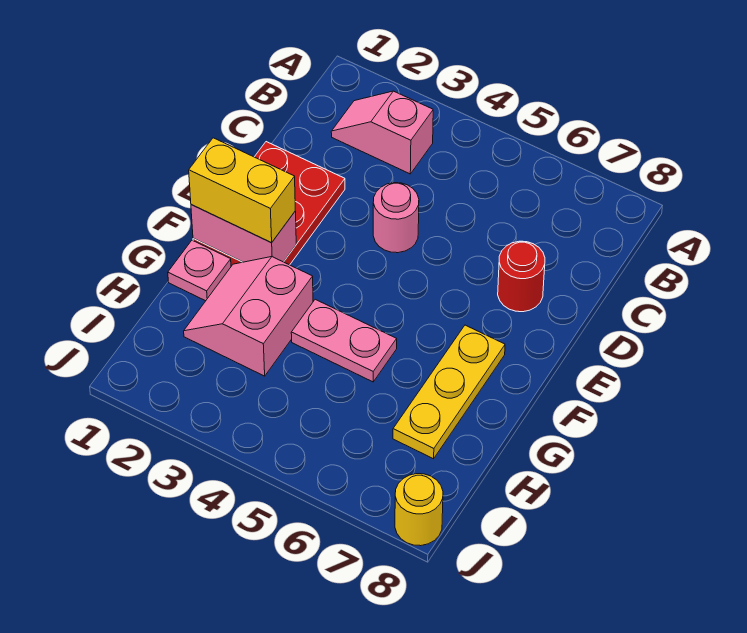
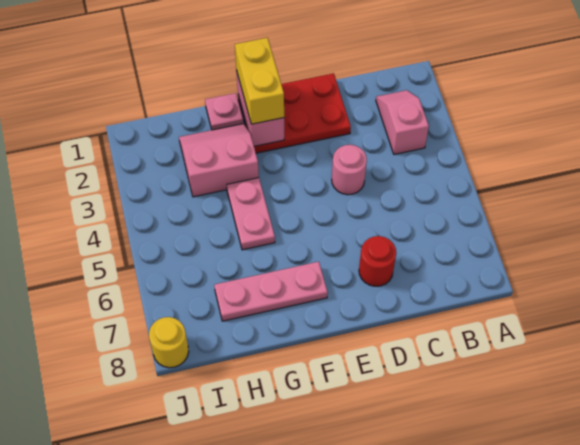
yellow plate F7:H7 level 1 -> pink plate F7:H7 level 1

